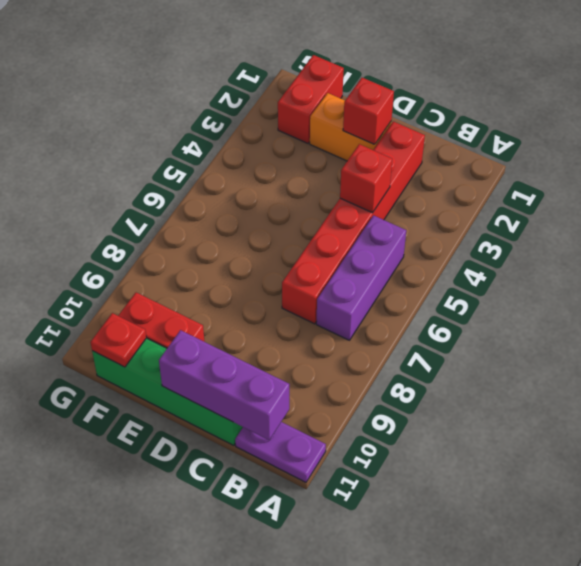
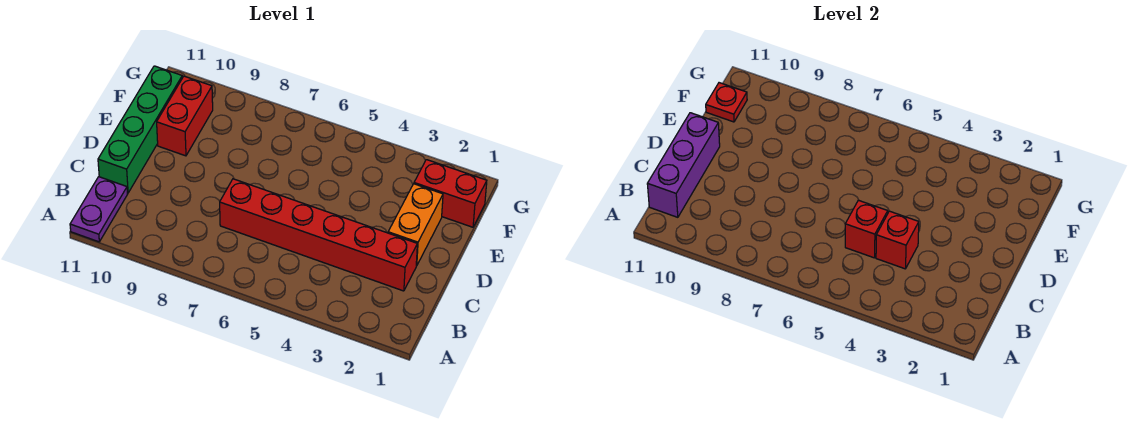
purple brick B5:B7 level 1 -> none
red brick D2 level 2 -> red brick C5 level 2

